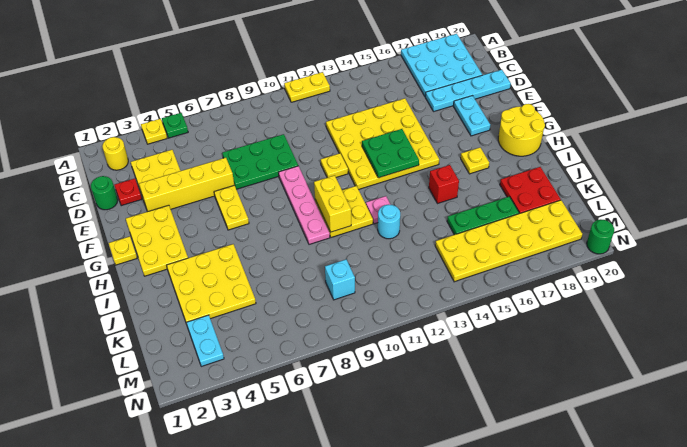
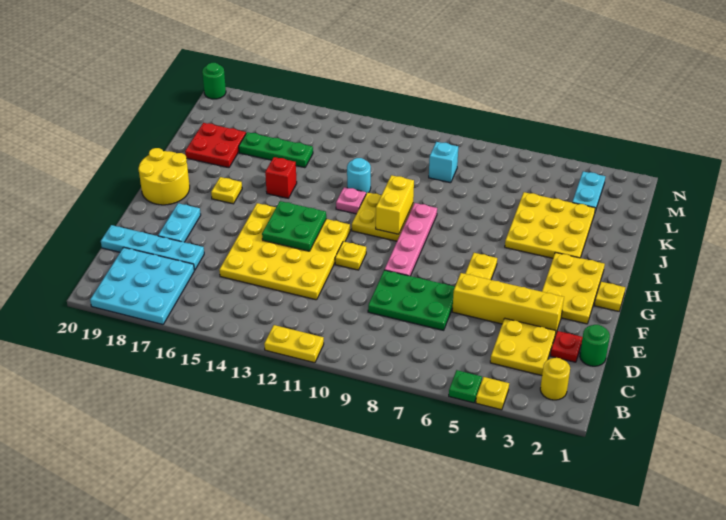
yellow plate L14:M19 level 1 -> none

